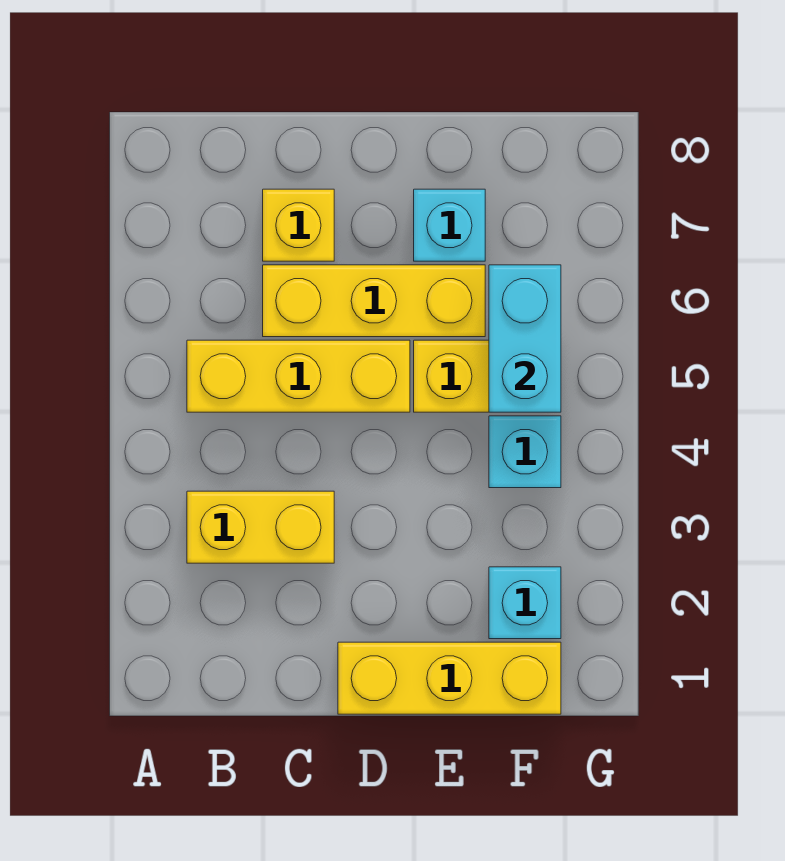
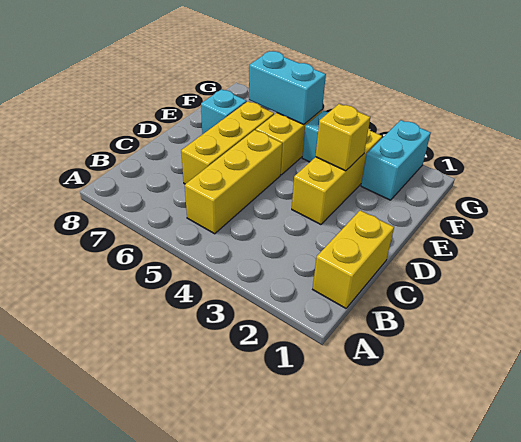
yellow brick B3:C3 level 1 -> yellow brick B1:C1 level 1
yellow brick C7 level 1 -> yellow brick E3 level 2
yellow brick D1:F1 level 1 -> yellow brick D3:F3 level 1
cyan brick F2 level 1 -> cyan brick F2:G2 level 1

